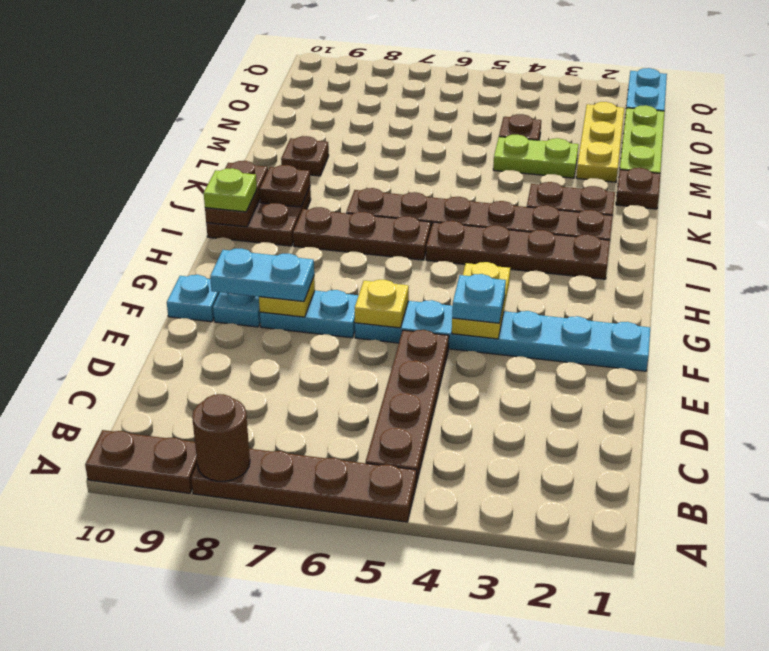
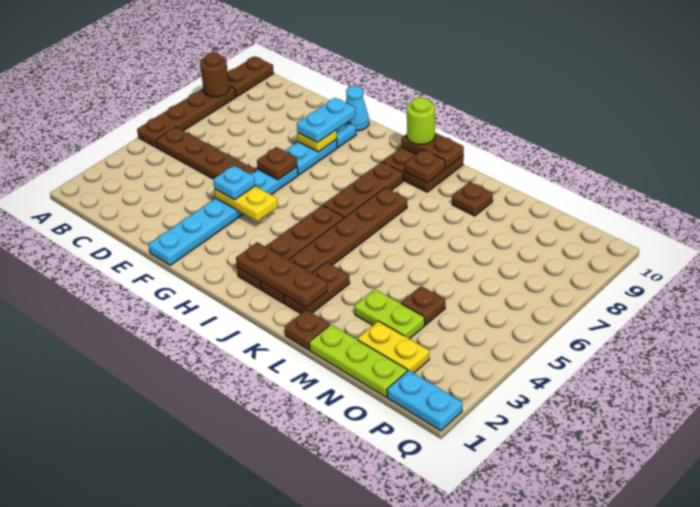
yellow plate F6 level 2 -> brown plate F6 level 2
cyan plate F10 level 1 -> cyan cone F10 level 1
none -> brown plate I2:K2 level 2
lime plate I10 level 3 -> lime round brick I10 level 3
yellow plate M2:O2 level 1 -> yellow plate N2:O2 level 1
lime plate M3:M4 level 1 -> lime plate M3:N3 level 1

